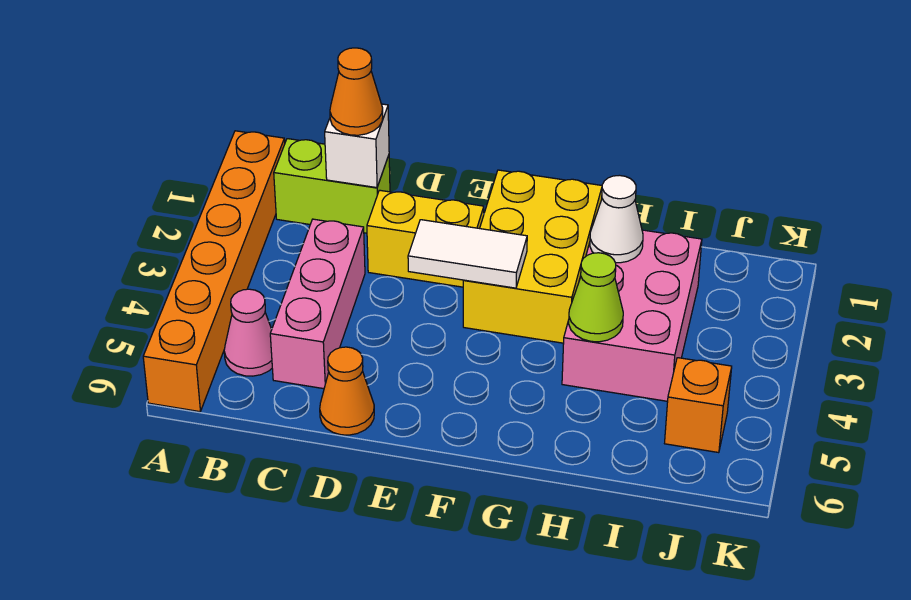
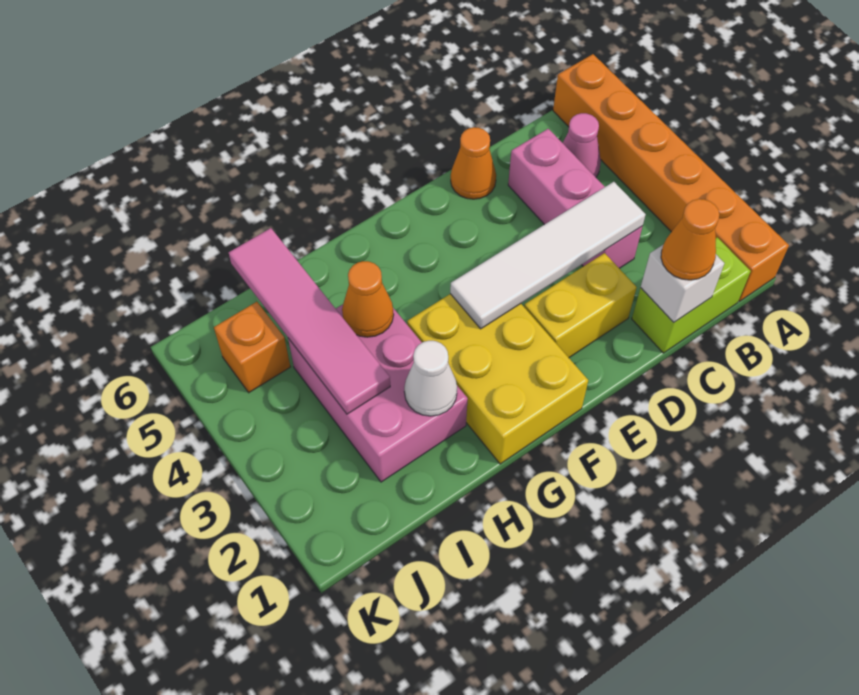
white tile E3:F3 level 2 -> white tile C3:F3 level 2
lime cone H4 level 2 -> orange cone H4 level 2
none -> pink tile I3:I6 level 2

